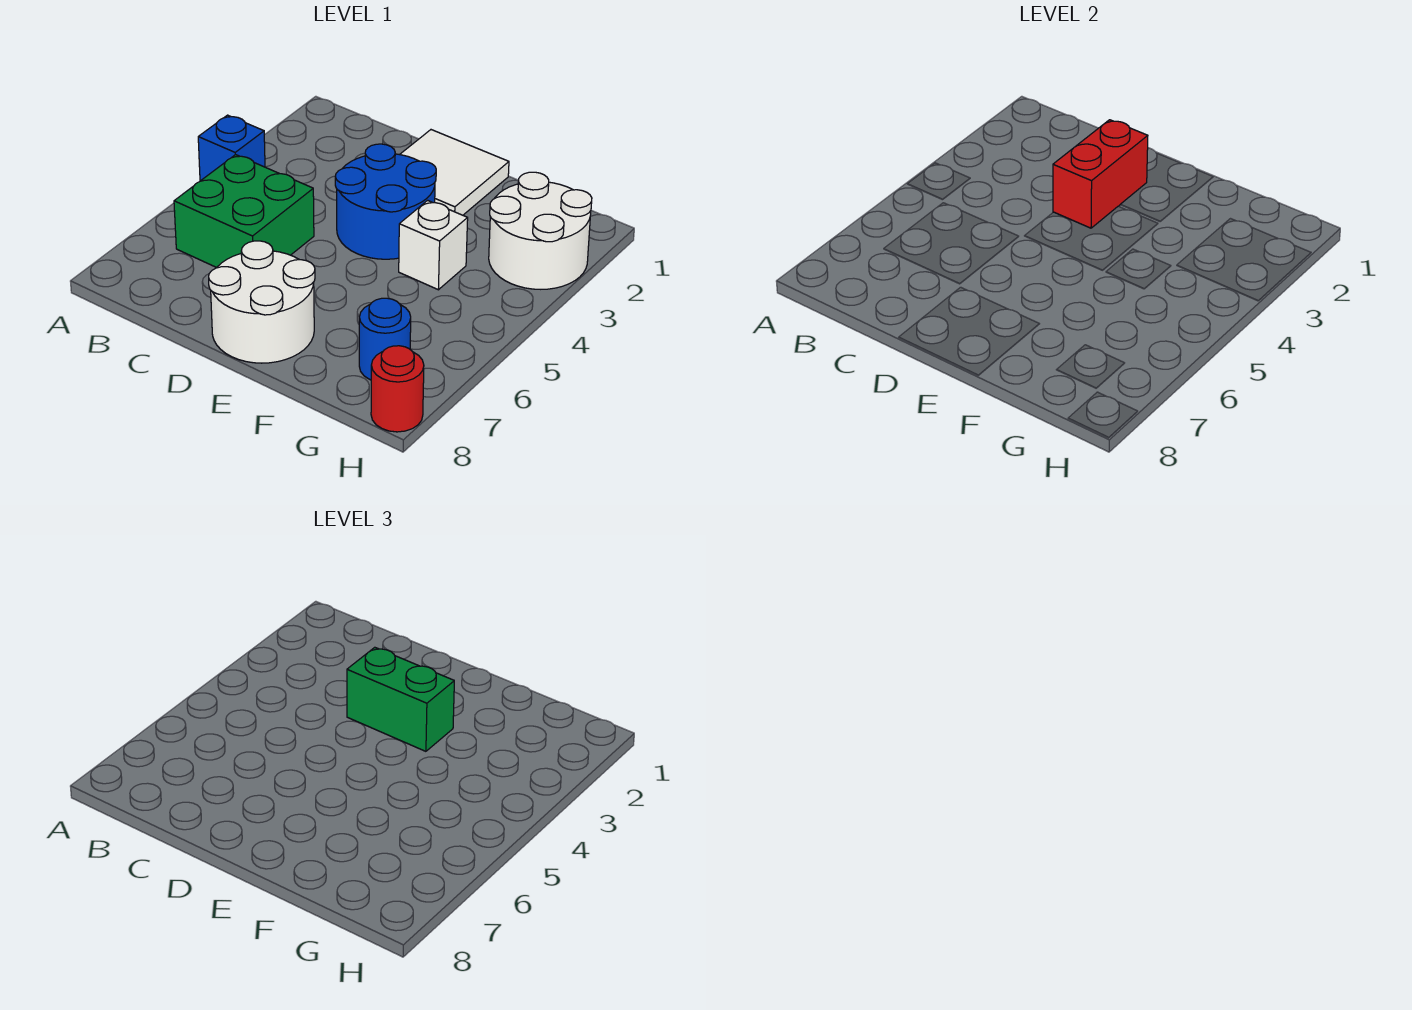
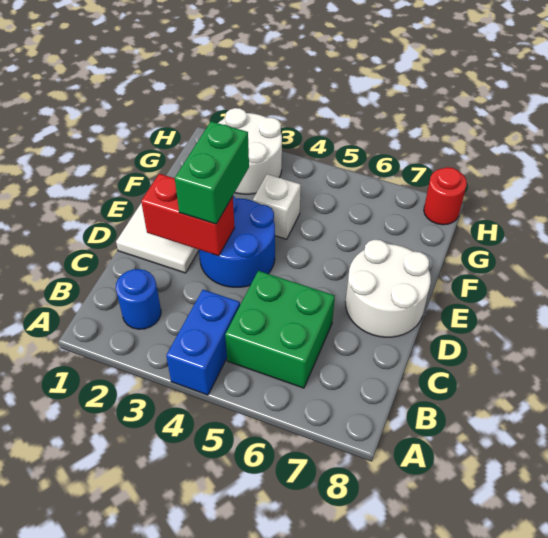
blue brick A4 level 1 -> blue brick A4:B4 level 1
blue round brick G7 level 1 -> blue round brick B2 level 1

